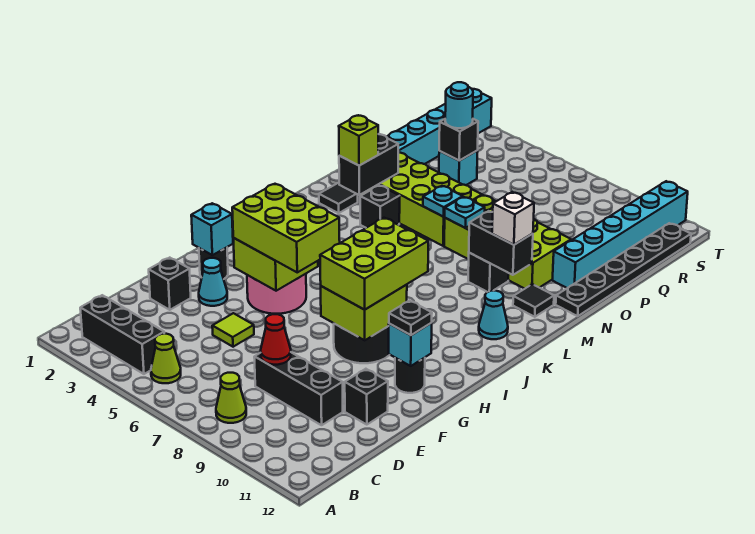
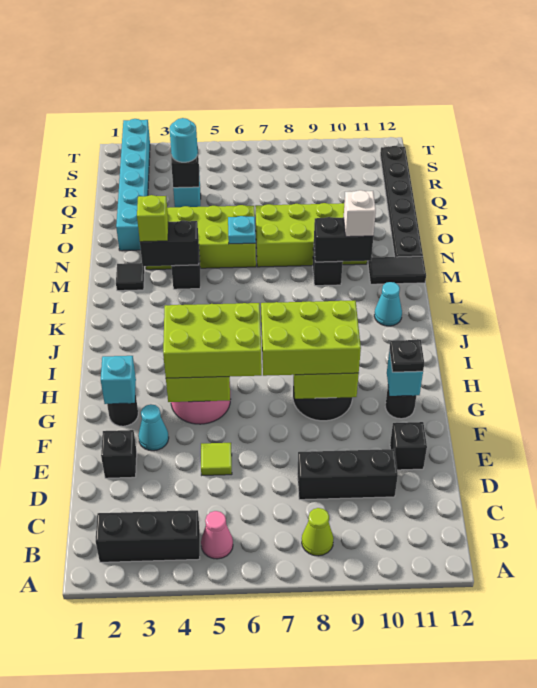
lime cone B5 level 1 -> pink cone B5 level 1
red cone D8 level 2 -> none
lime brick G8:I9 level 3 -> lime brick G7:H9 level 3
black brick M3:N3 level 2 -> black brick M3:M4 level 2
black tile M11 level 1 -> black tile M11:M12 level 1
cyan plate N7 level 2 -> none
cyan brick O11:T11 level 1 -> none

